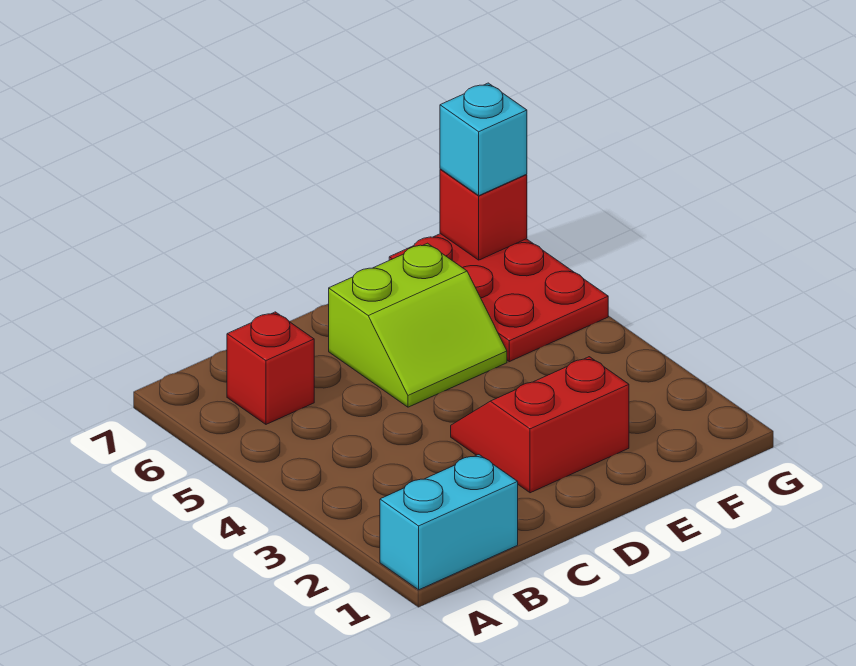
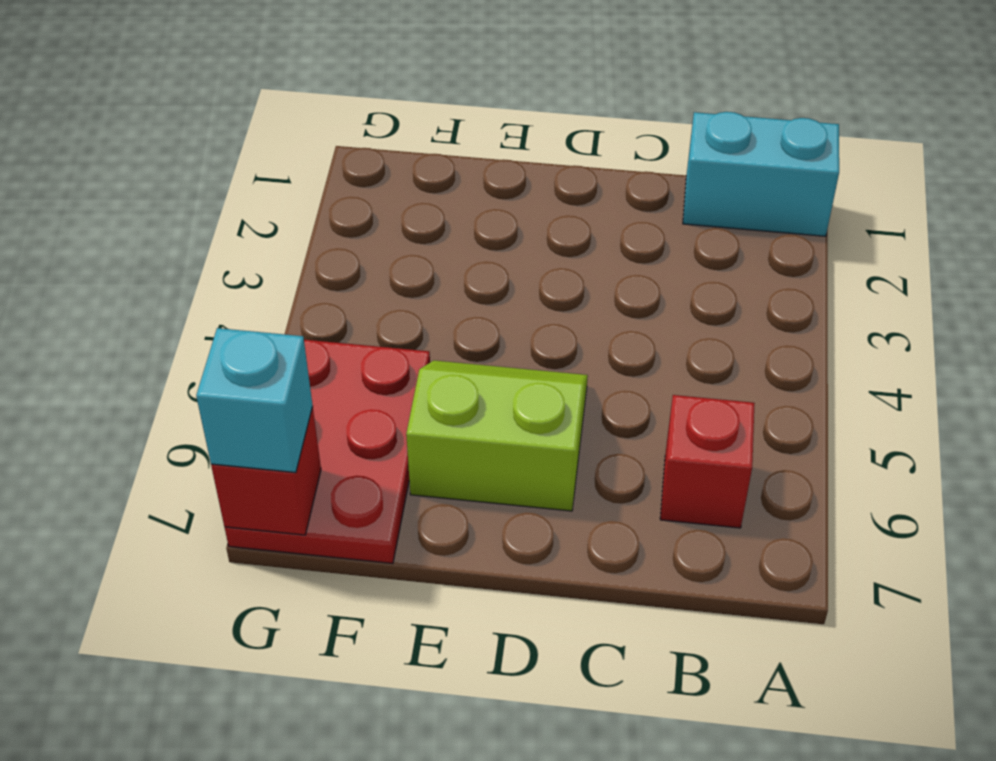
red slope D2:E3 level 1 top 2 -> none

